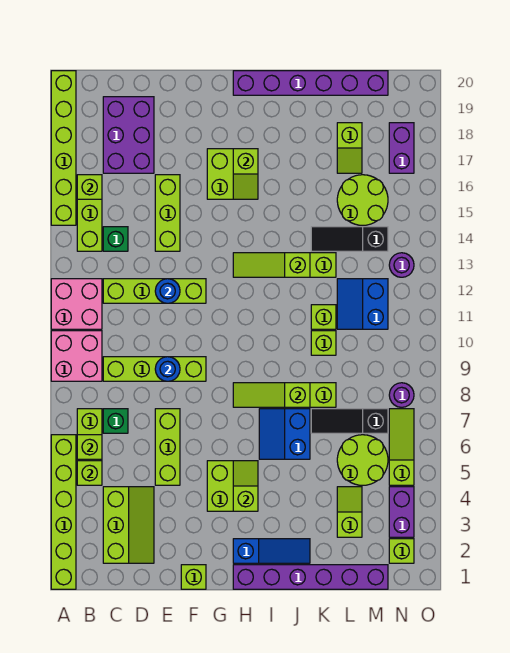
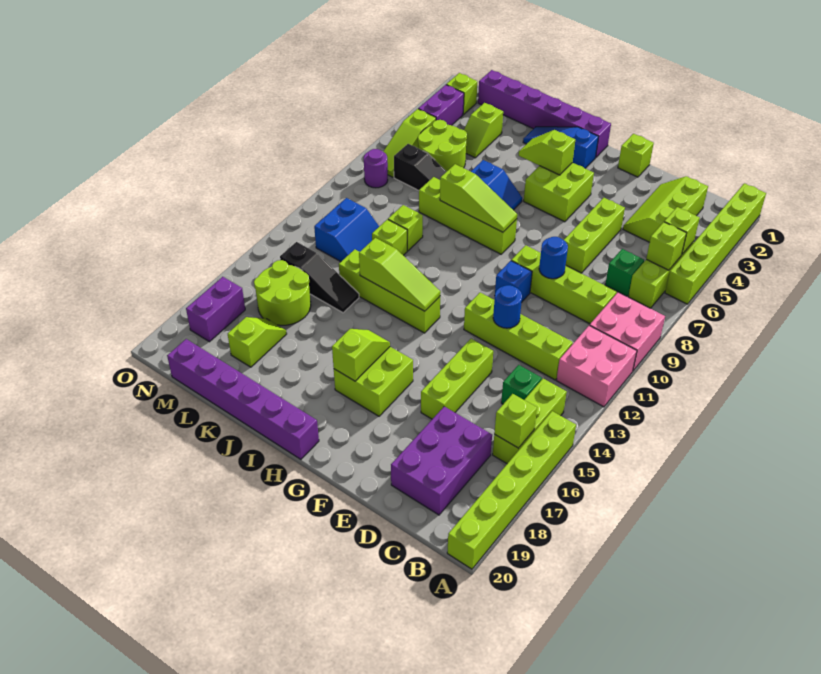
none -> blue brick F10 level 1
lime slope H4:H5 level 2 top 4 -> lime slope H4:I4 level 2 top H
purple round brick N13 level 1 -> none

